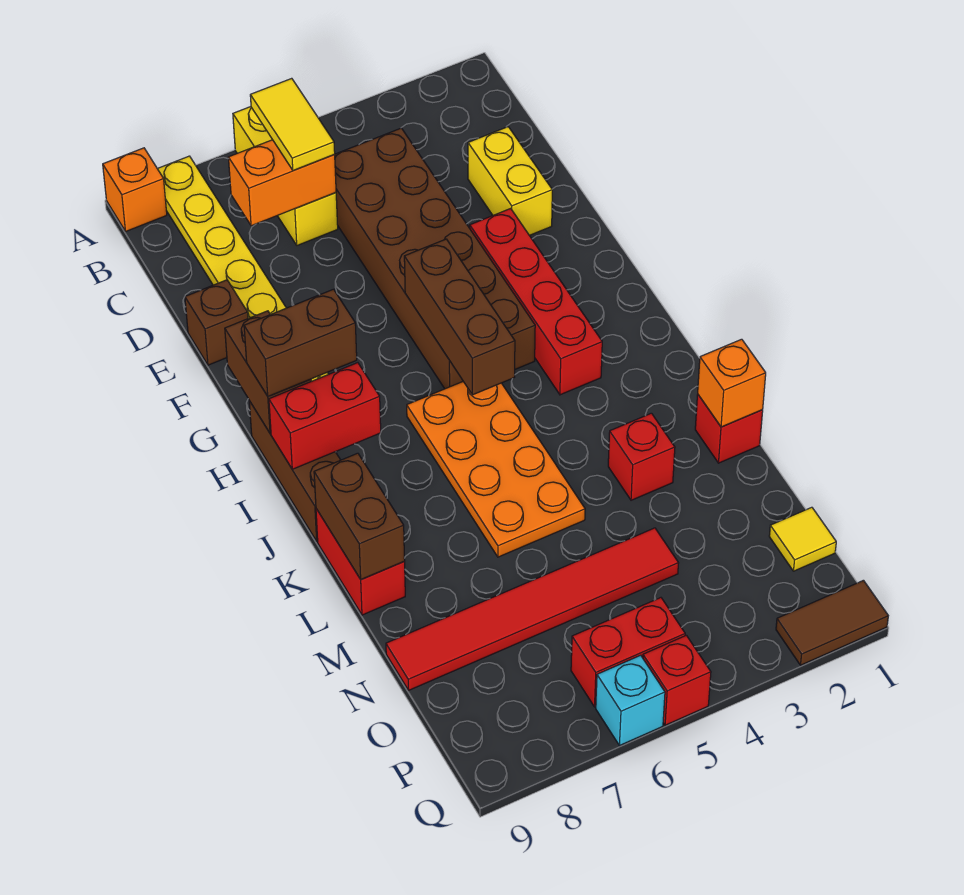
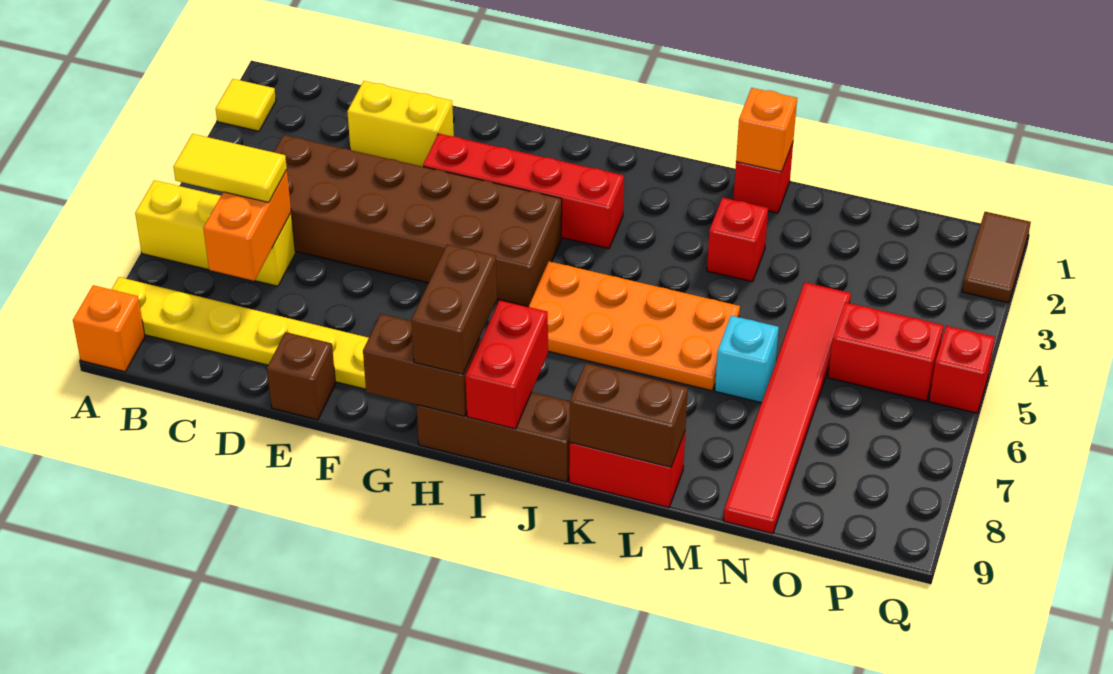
brown brick G5:I5 level 2 -> none
yellow tile O1 level 1 -> yellow tile A2 level 1
red brick P5:P6 level 1 -> red brick O5:P5 level 1
cyan brick Q6 level 1 -> cyan brick M6 level 1

